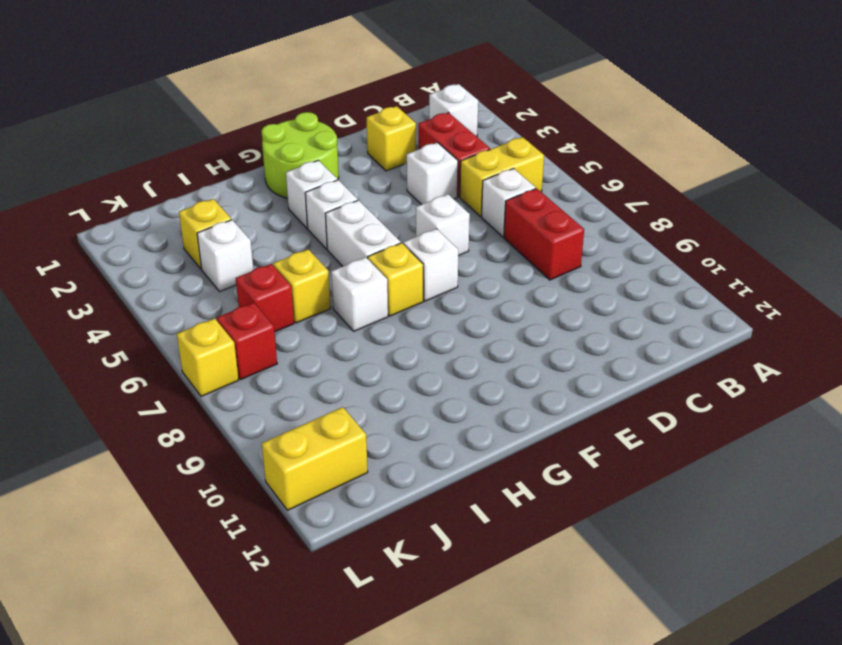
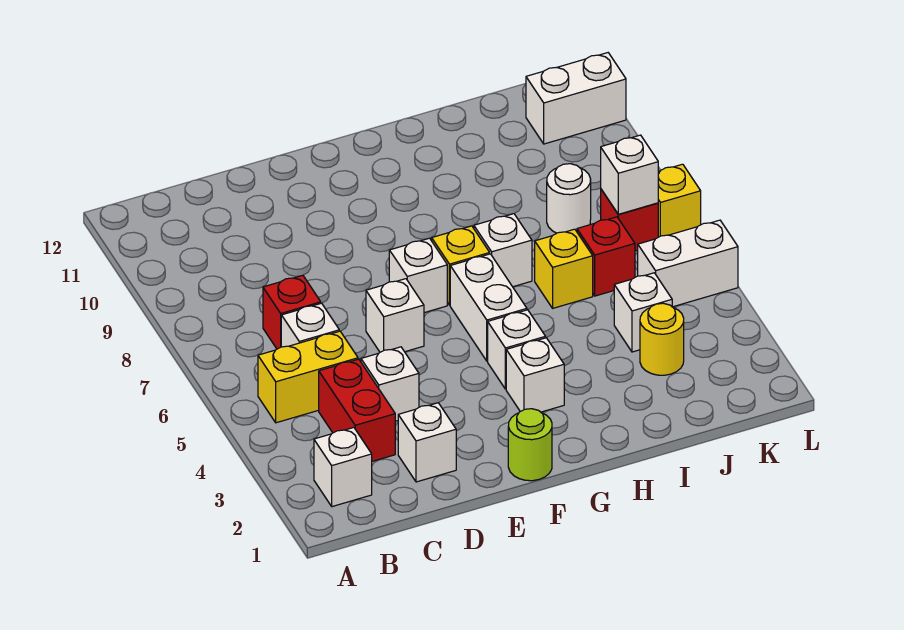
red brick C7:C8 level 1 -> red brick C7 level 1
yellow brick D2 level 1 -> white brick D2 level 1
lime round brick F1:G2 level 1 -> lime round brick F1 level 1
yellow brick J3 level 1 -> yellow round brick J3 level 1
none -> white round brick J8 level 1
none -> white brick K5:L5 level 1
none -> white brick K7 level 2
yellow brick K11:L11 level 1 -> white brick K11:L11 level 1

